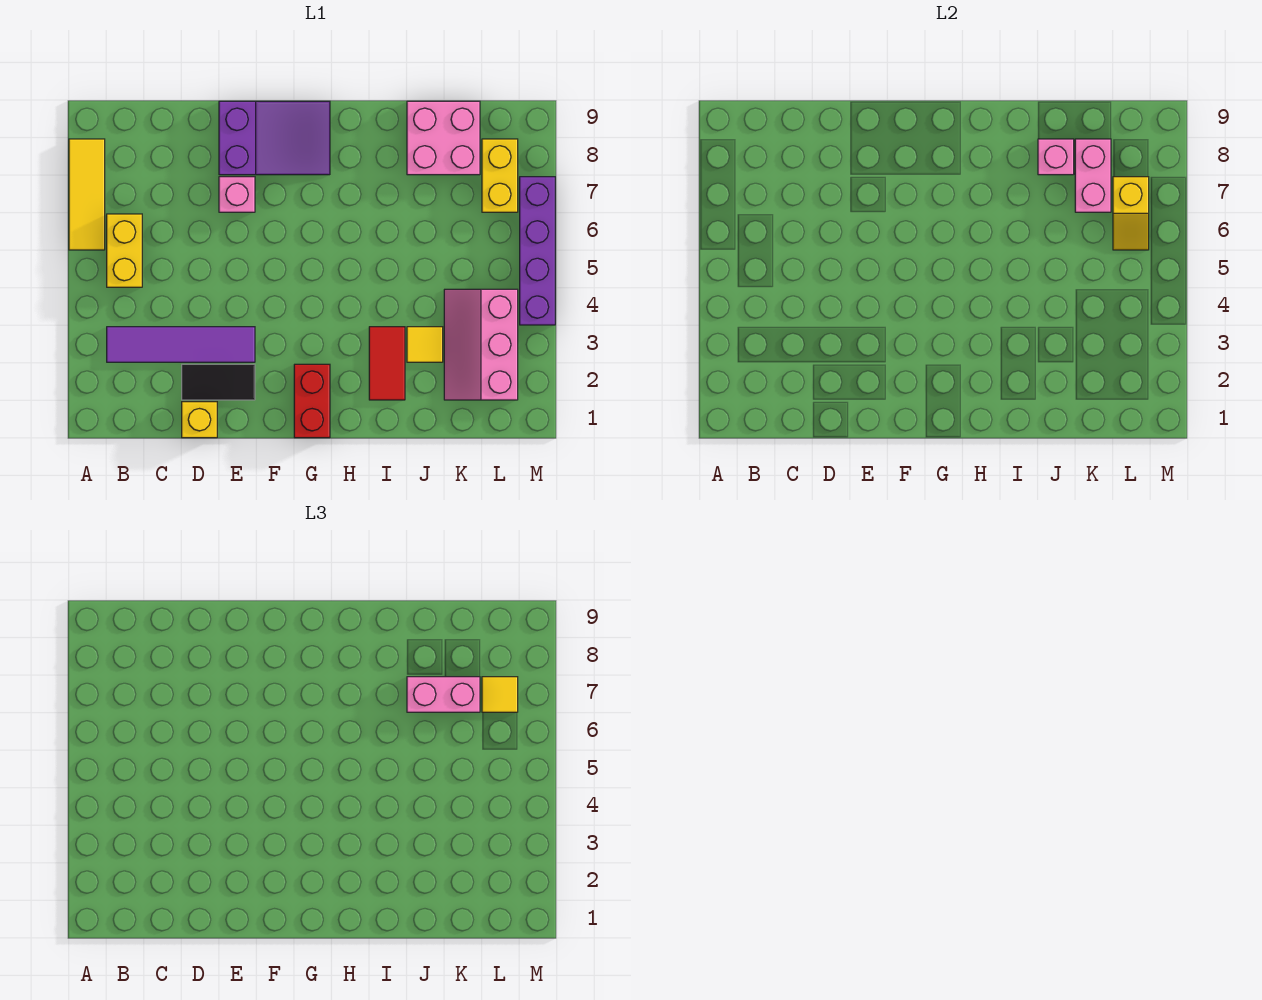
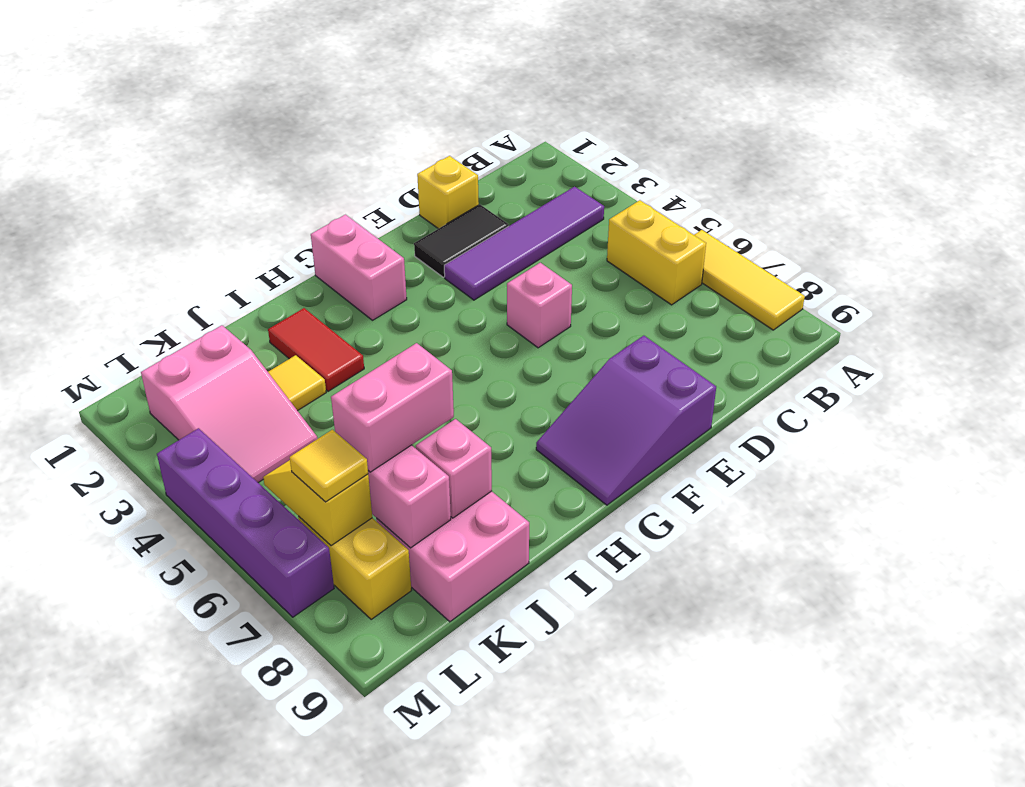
pink brick E7 level 1 -> pink brick E5 level 1
red brick G1:G2 level 1 -> pink brick G1:G2 level 1
pink slope K2:L4 level 1 top L -> pink slope K2:L4 level 1 top 2

